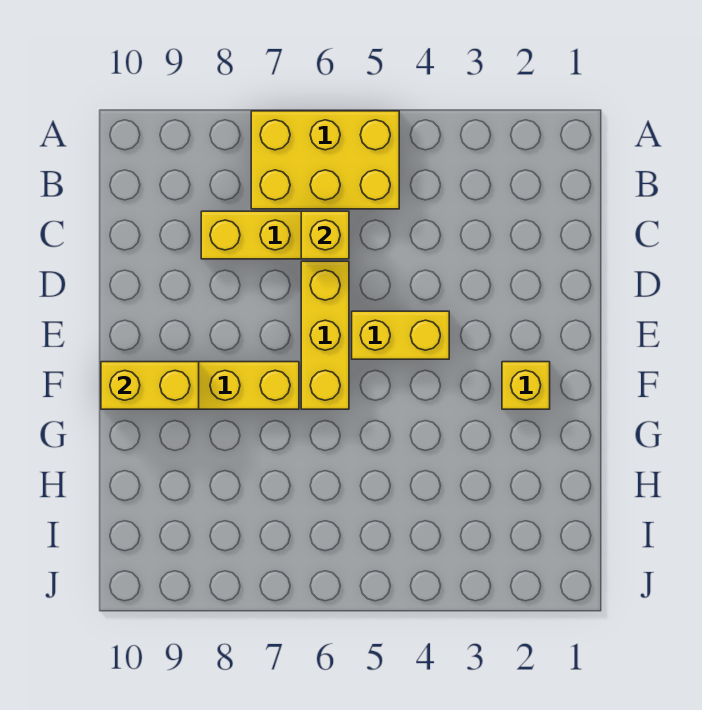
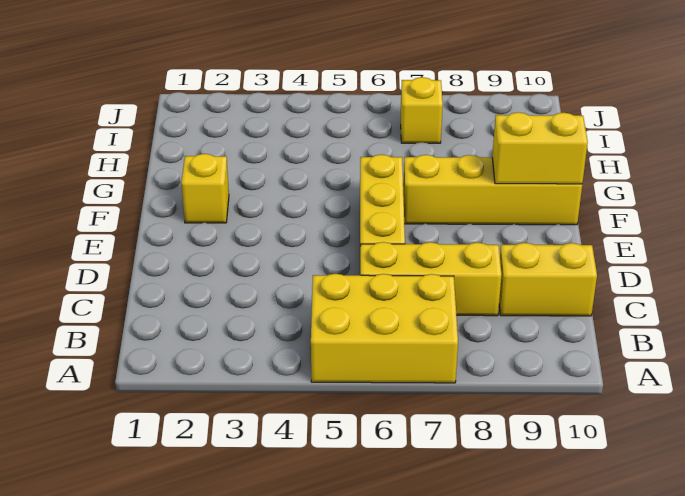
yellow brick C6 level 2 -> yellow brick I7 level 1
yellow brick E4:E5 level 1 -> yellow brick C9:C10 level 1

